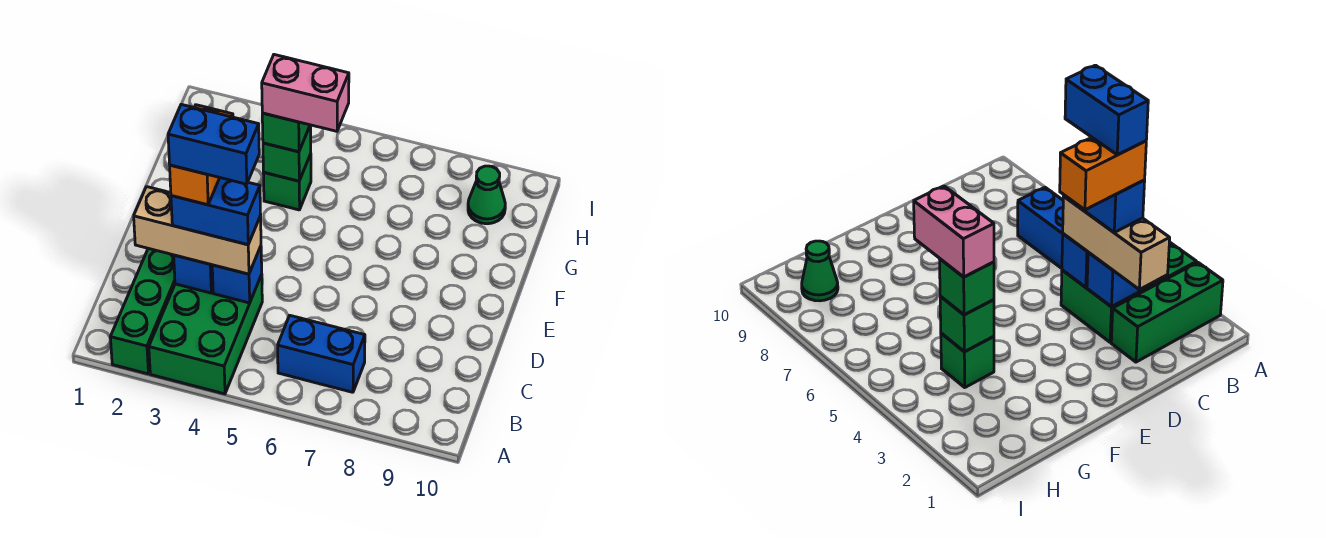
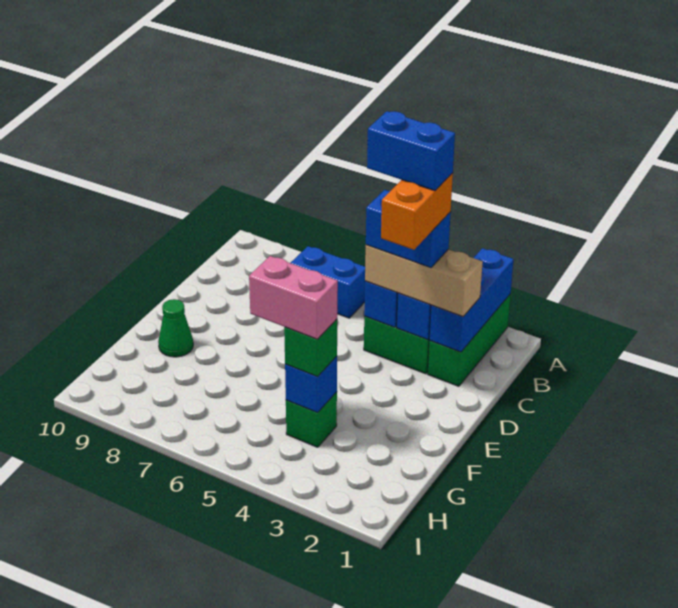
none -> blue brick A2:C2 level 2
green brick G4 level 2 -> blue brick G4 level 2
green cone H9 level 1 -> green cone F9 level 1

